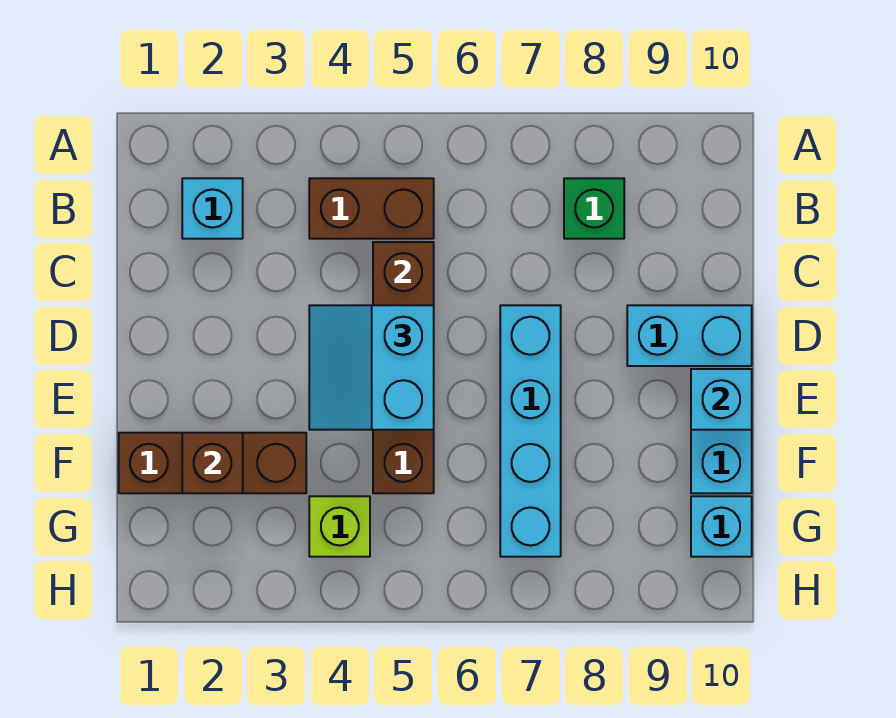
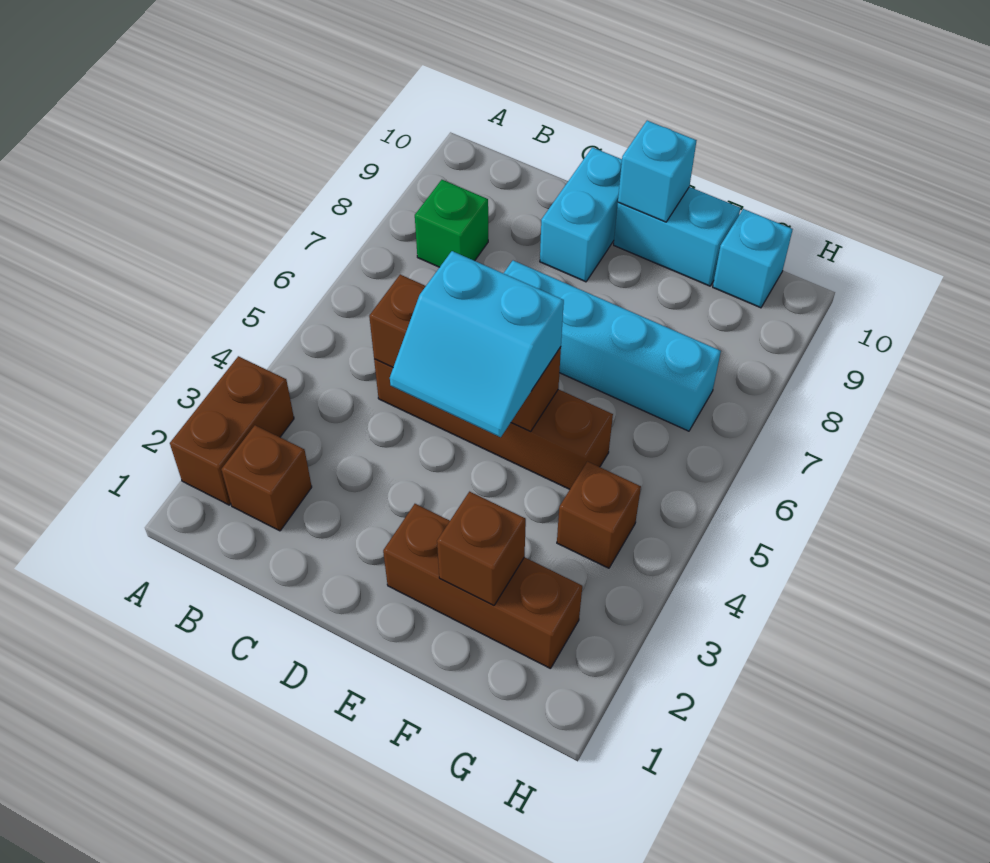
cyan brick B2 level 1 -> brown brick B2 level 1
brown brick B4:B5 level 1 -> brown brick A2:A3 level 1
brown brick F1:F3 level 1 -> brown brick E2:G2 level 1
lime brick G4 level 1 -> brown brick G4 level 1

